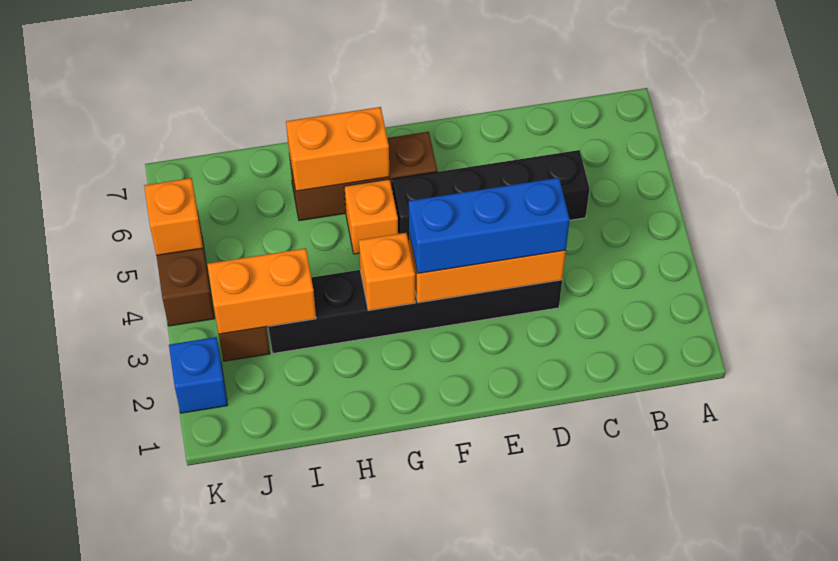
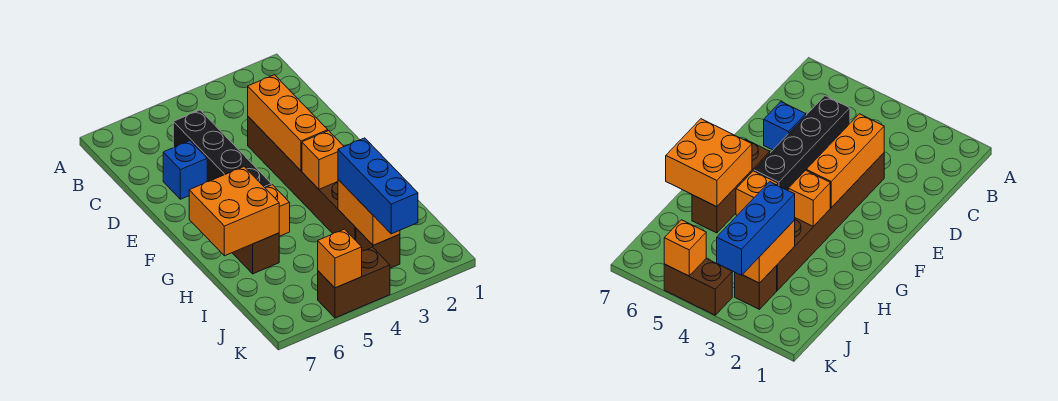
black brick D3:I3 level 1 -> brown brick D3:I3 level 1
blue brick D3:F3 level 3 -> blue brick I3:K3 level 3
orange brick G6:H6 level 2 -> orange brick G6:H7 level 2
blue brick K2 level 1 -> blue brick D6 level 1

